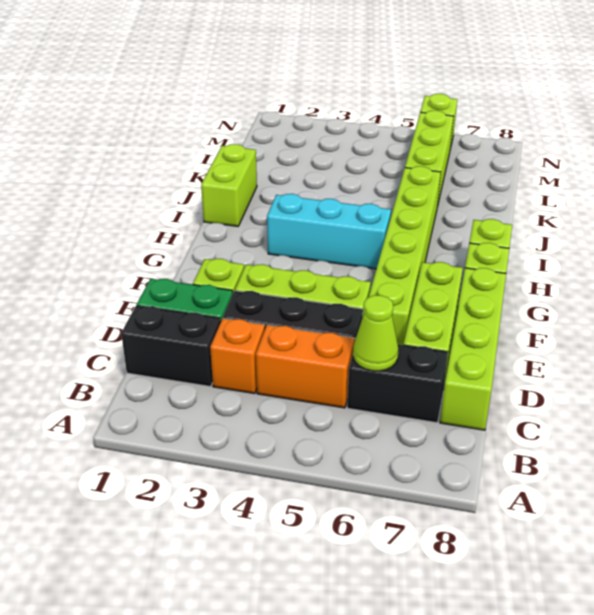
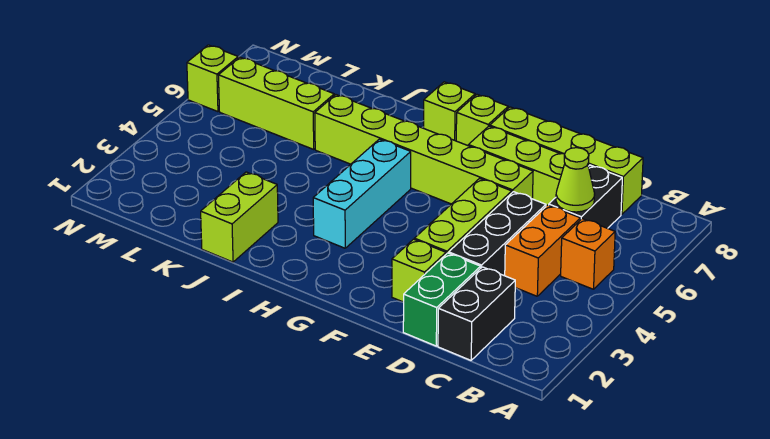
orange brick C3 level 1 -> orange brick B5 level 1
lime brick I1:J1 level 1 -> lime brick J1:J2 level 1

